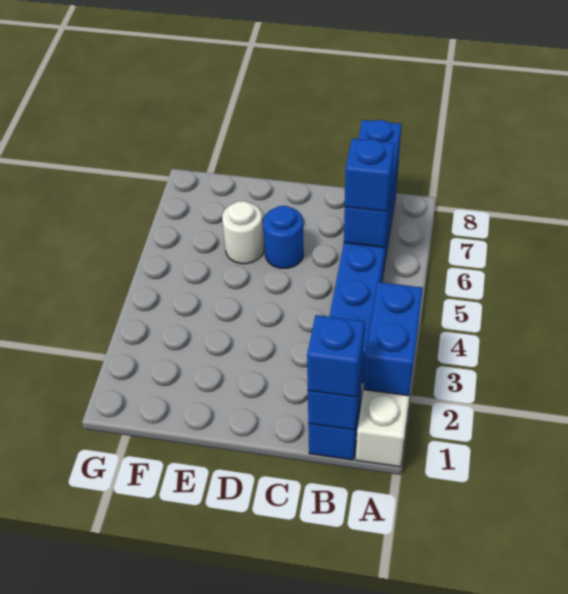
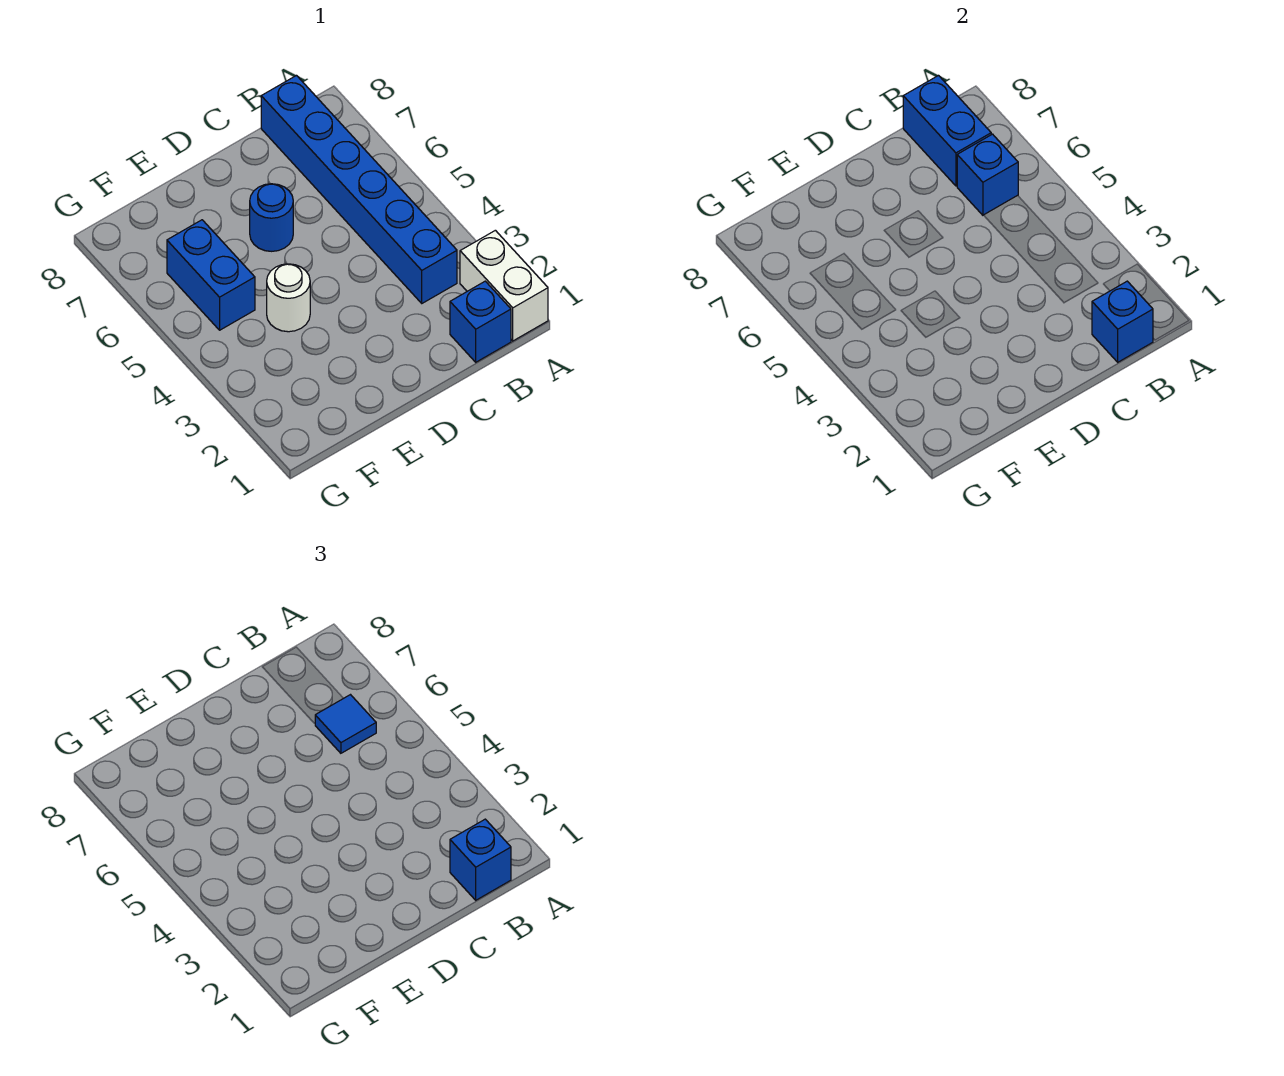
blue brick A2:A3 level 2 -> blue brick F5:F6 level 1
blue brick B6 level 3 -> blue tile B6 level 3
white round brick E6 level 1 -> white round brick E4 level 1

